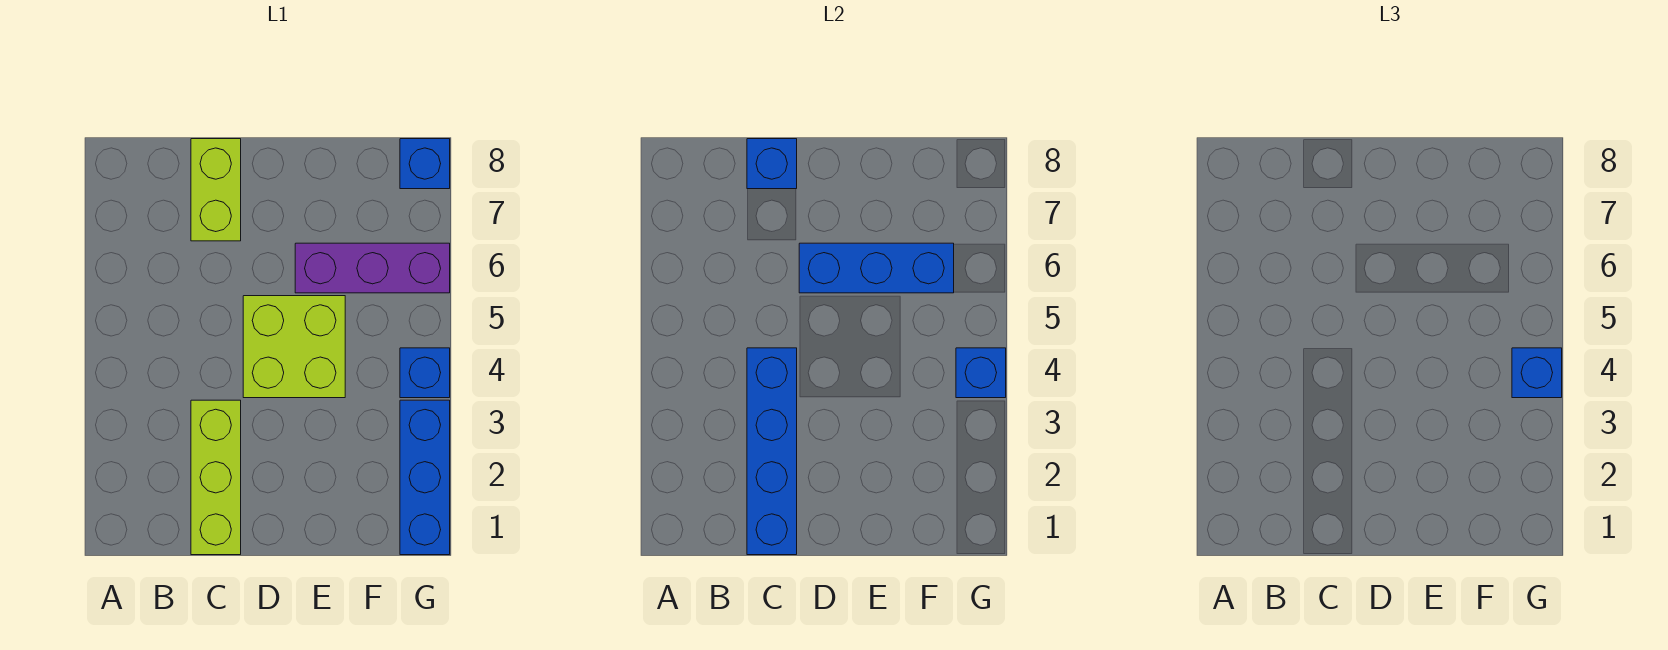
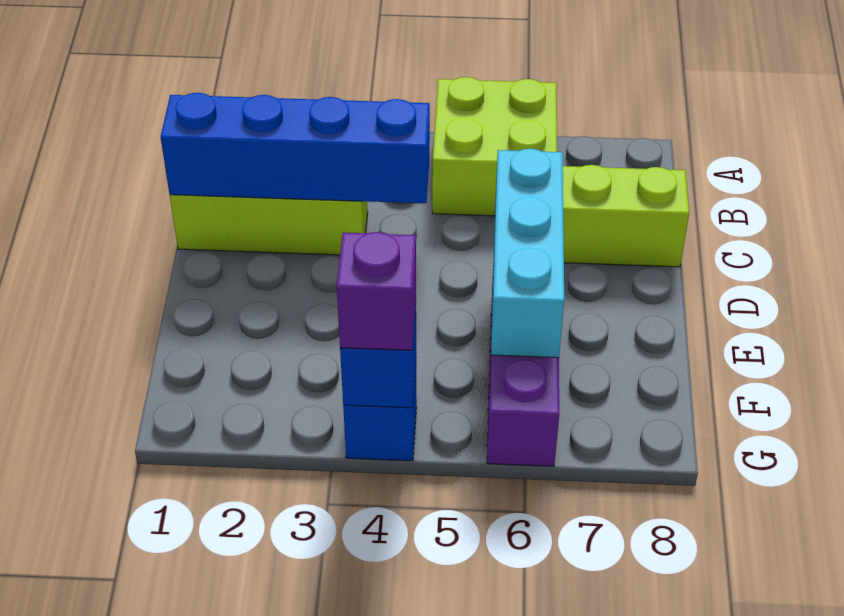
blue brick C8 level 2 -> none
lime brick D4:E5 level 1 -> lime brick A5:B6 level 1
blue brick D6:F6 level 2 -> cyan brick D6:F6 level 2
blue brick G1:G3 level 1 -> none
blue brick G4 level 3 -> purple brick G4 level 3
blue brick G8 level 1 -> none

